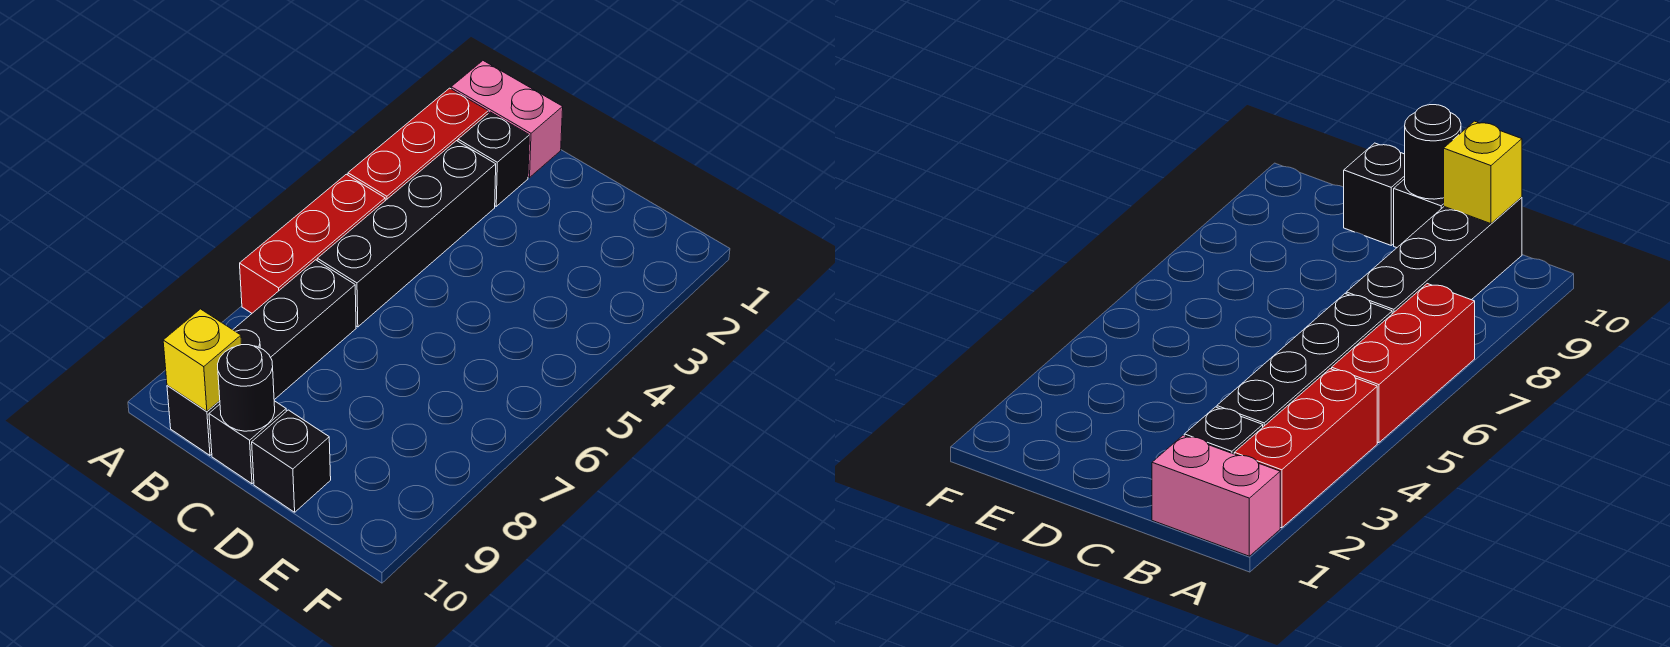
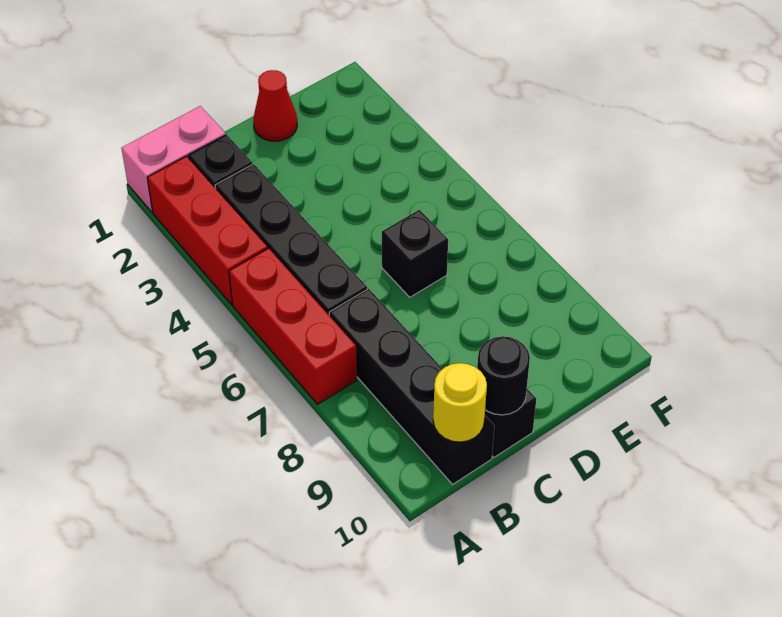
yellow brick B10 level 2 -> yellow round brick B10 level 2
none -> red cone D1 level 1
black brick D10 level 1 -> black brick D6 level 1

